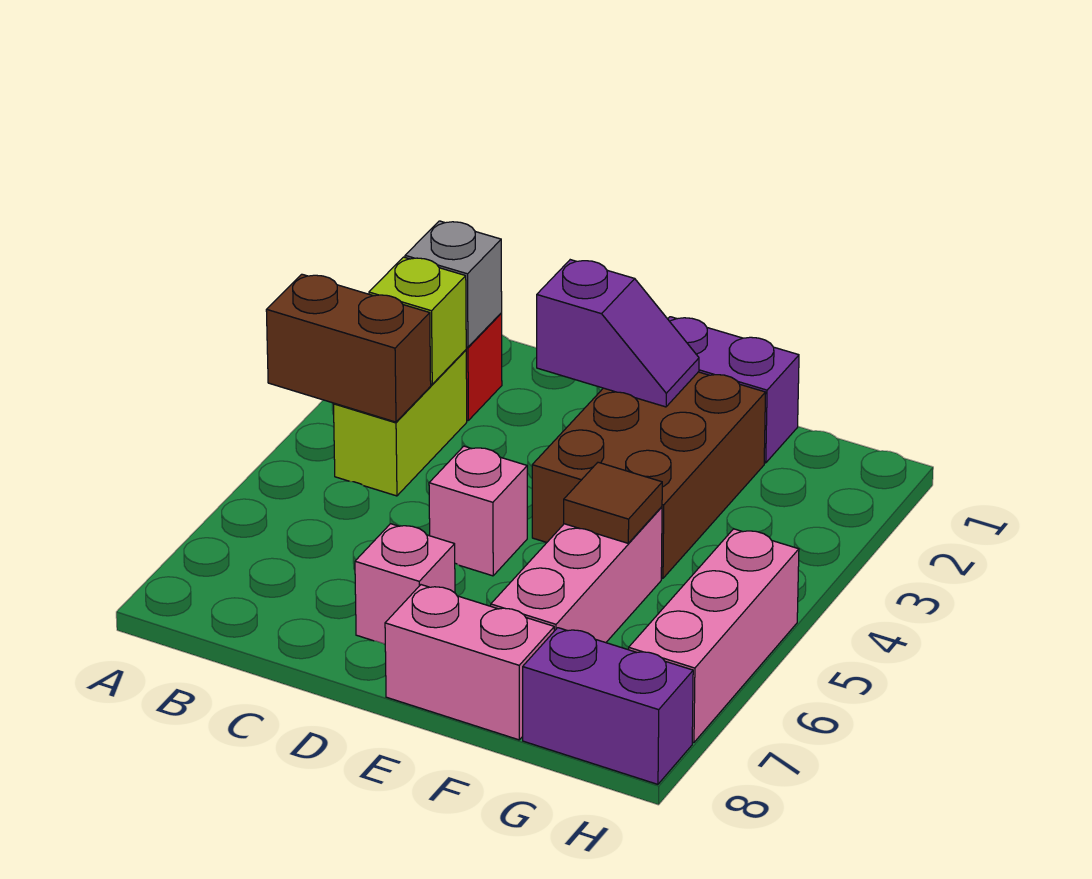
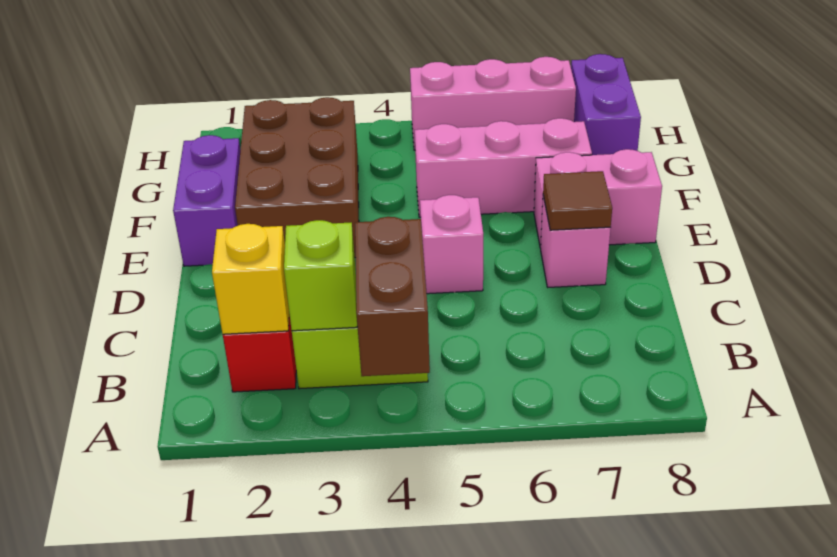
grey brick B2 level 2 -> yellow brick B2 level 2
purple slope D2:E2 level 2 top D -> none
brown brick E2:F4 level 1 -> brown brick E2:G3 level 1
pink brick E8:F8 level 1 -> pink brick E7:E8 level 1
brown tile F5 level 2 -> brown tile D7 level 2

